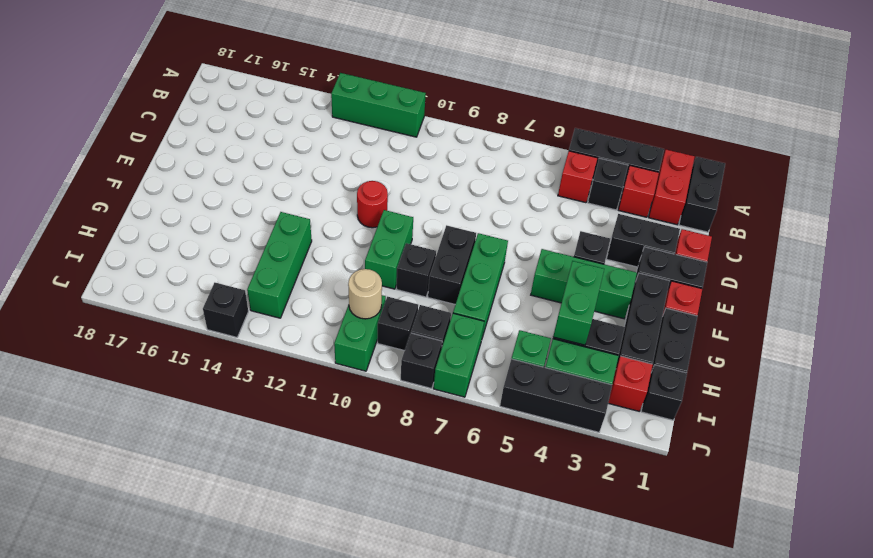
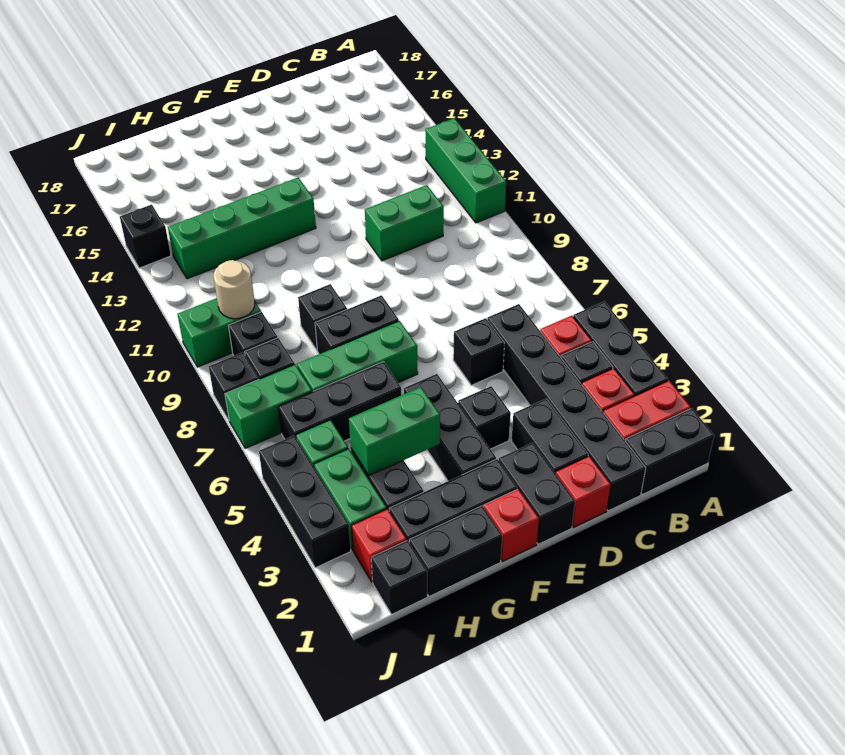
none -> black brick C1:C6 level 1
none -> black brick D6 level 1
red round brick E11 level 1 -> none
green brick F3:F5 level 1 -> black brick F3:F5 level 1
green brick F10:G10 level 1 -> green brick C11:D11 level 1
none -> black brick G6:I6 level 1
green brick G13:I13 level 1 -> green brick F13:I13 level 1

